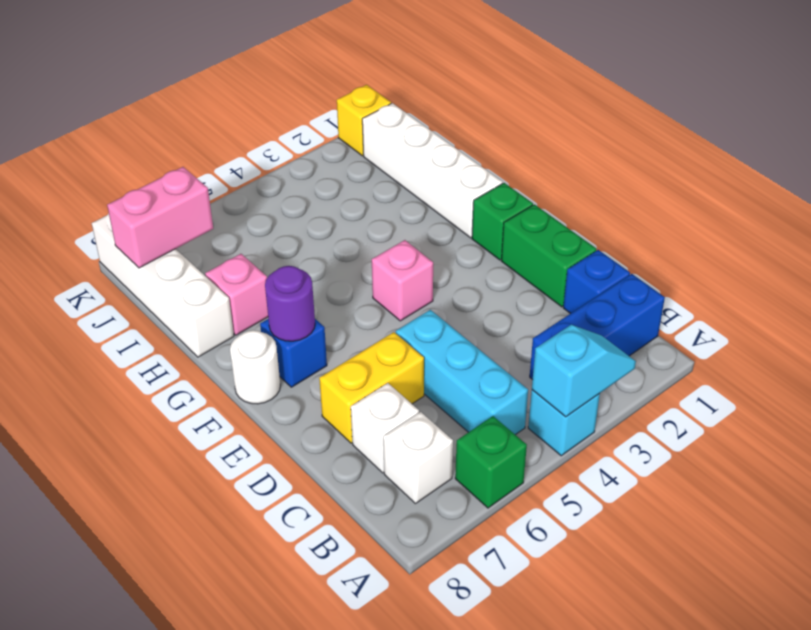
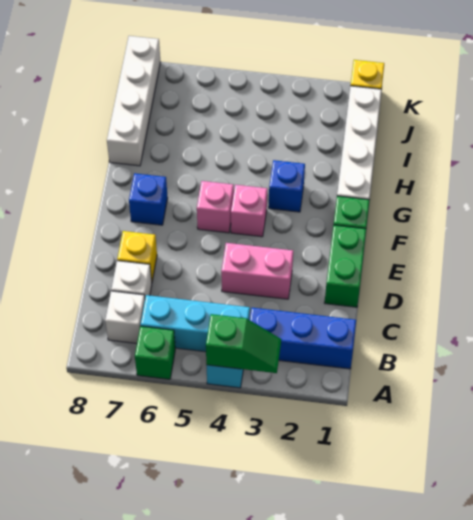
cyan slope A3:A4 level 2 top 4 -> green slope A3:A4 level 2 top 4
cyan brick B5:D5 level 1 -> cyan brick B4:B6 level 1
blue brick C1 level 1 -> blue brick G3 level 1
yellow brick D6:D7 level 1 -> yellow brick D7 level 1
purple round brick F7 level 2 -> none
white round brick F8 level 1 -> none
pink brick H7 level 1 -> pink brick F5 level 1
pink brick J7:J8 level 2 -> pink brick D3:D4 level 1

